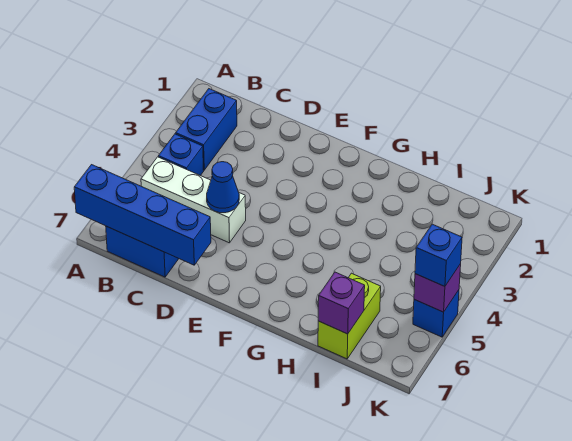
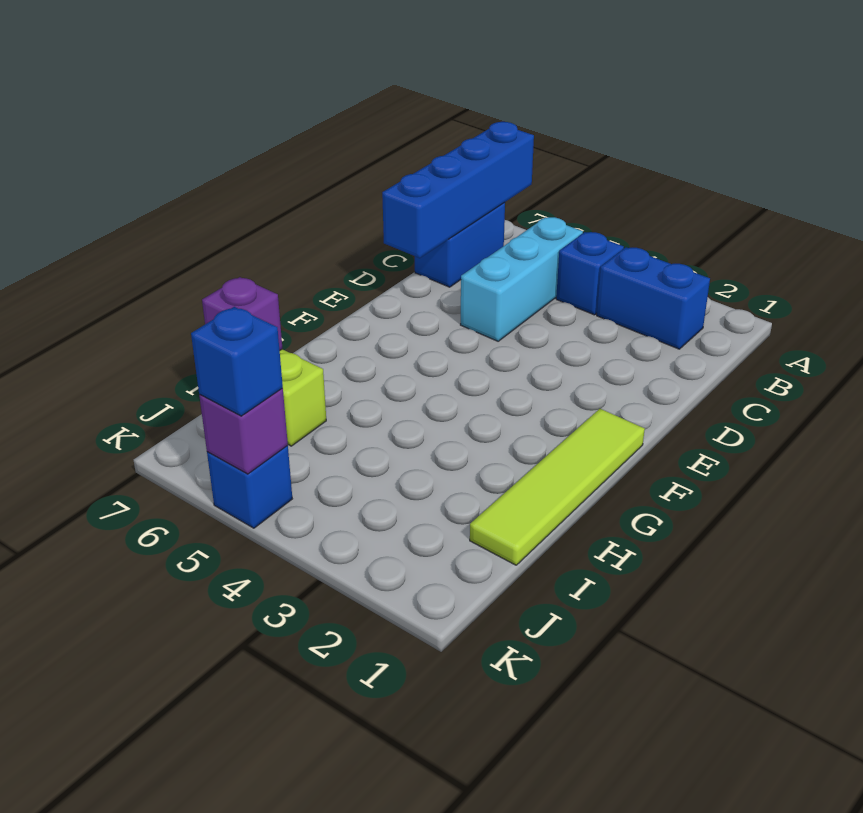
white brick B5:D5 level 1 -> cyan brick B5:D5 level 1
blue cone D5 level 2 -> none
none -> lime tile F1:I1 level 1

